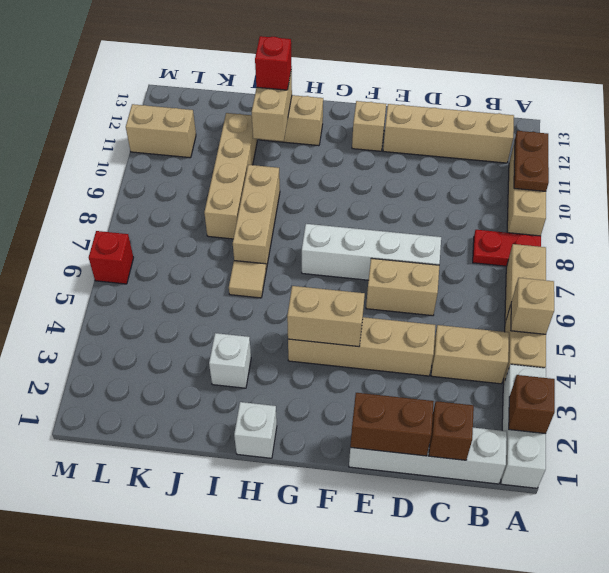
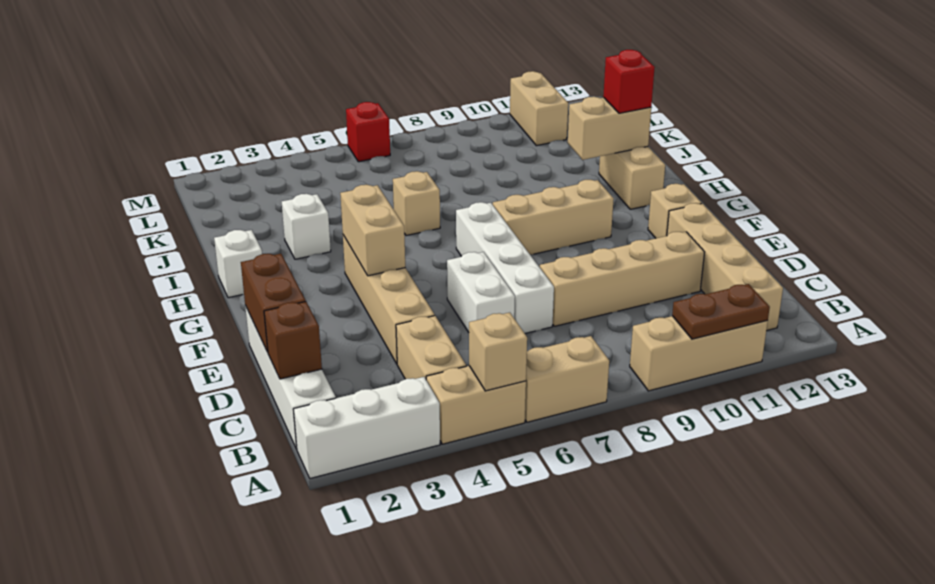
brown brick A2 level 2 -> none
red plate A8:B8 level 1 -> none
tan brick D6:E6 level 1 -> white brick D6:E6 level 1
tan tile I6 level 1 -> tan brick I6 level 1
tan brick I7:I9 level 1 -> tan brick G8:G10 level 1
tan brick J8:J11 level 1 -> tan brick D8:D11 level 1

